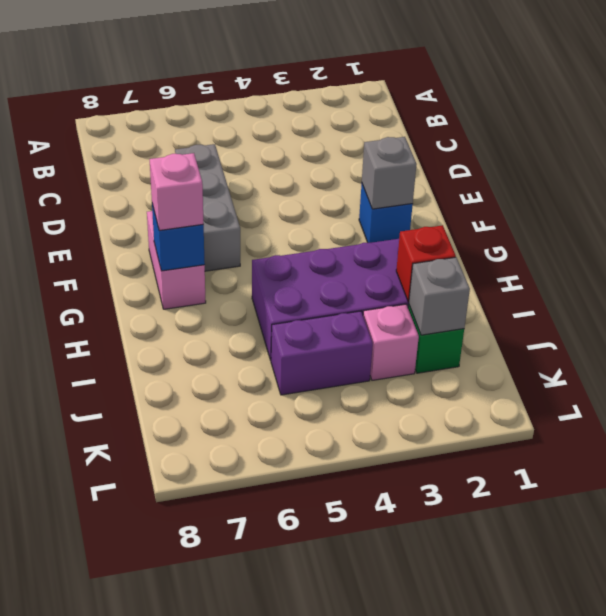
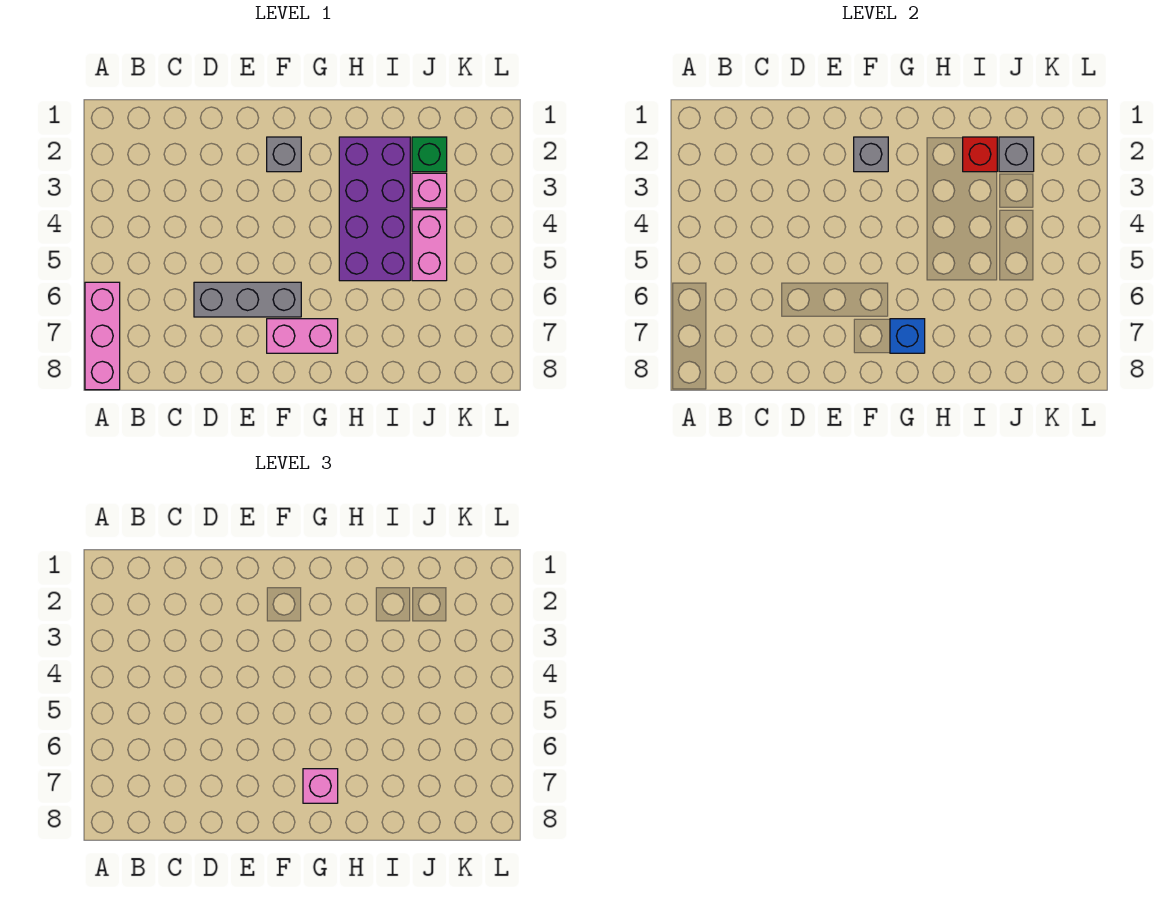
none -> pink brick A6:A8 level 1
blue brick F2 level 1 -> grey brick F2 level 1
purple brick J4:J5 level 1 -> pink brick J4:J5 level 1

